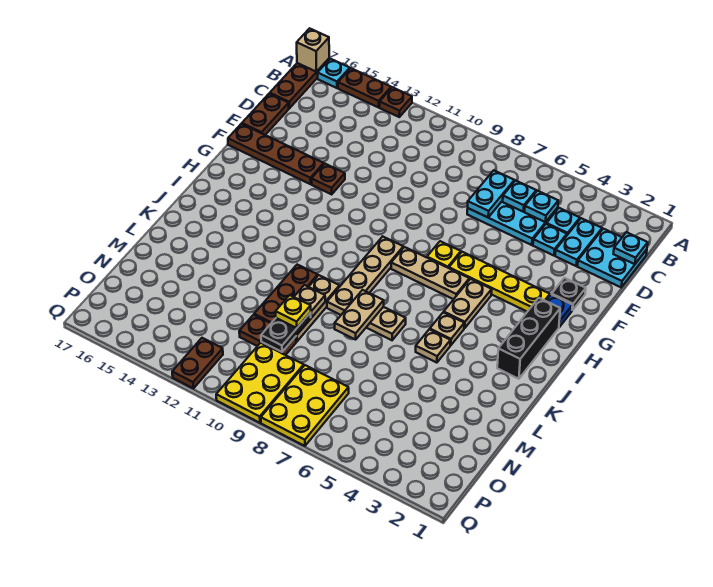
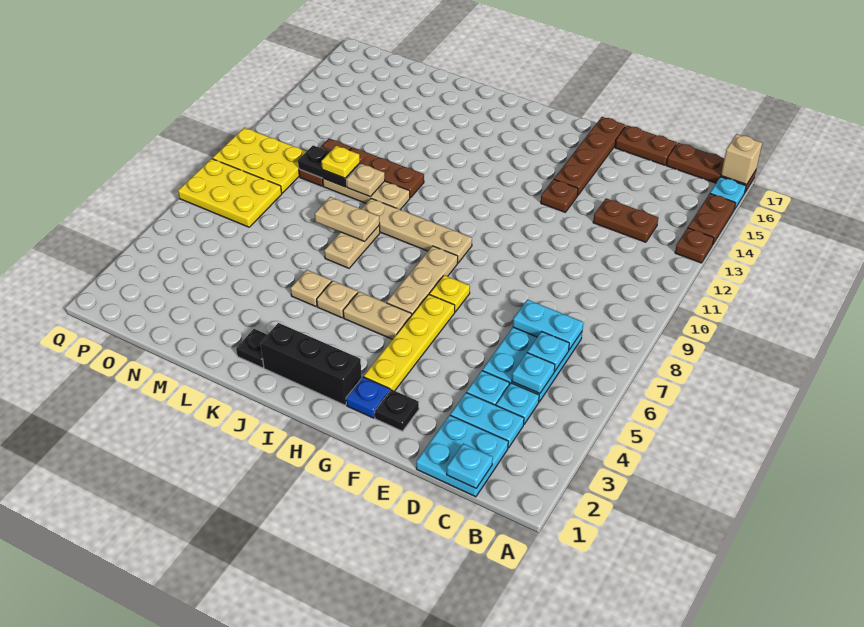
none -> black plate K2 level 1
brown plate P12:Q12 level 1 -> brown plate C13:D13 level 1

